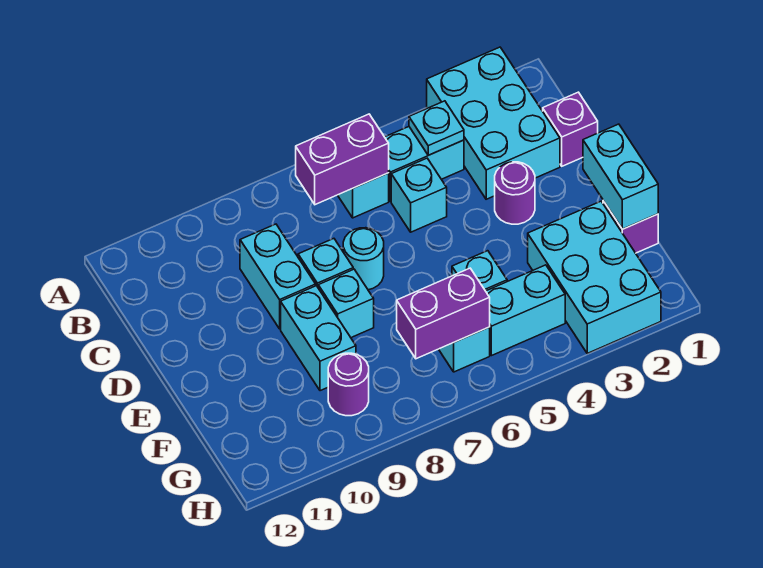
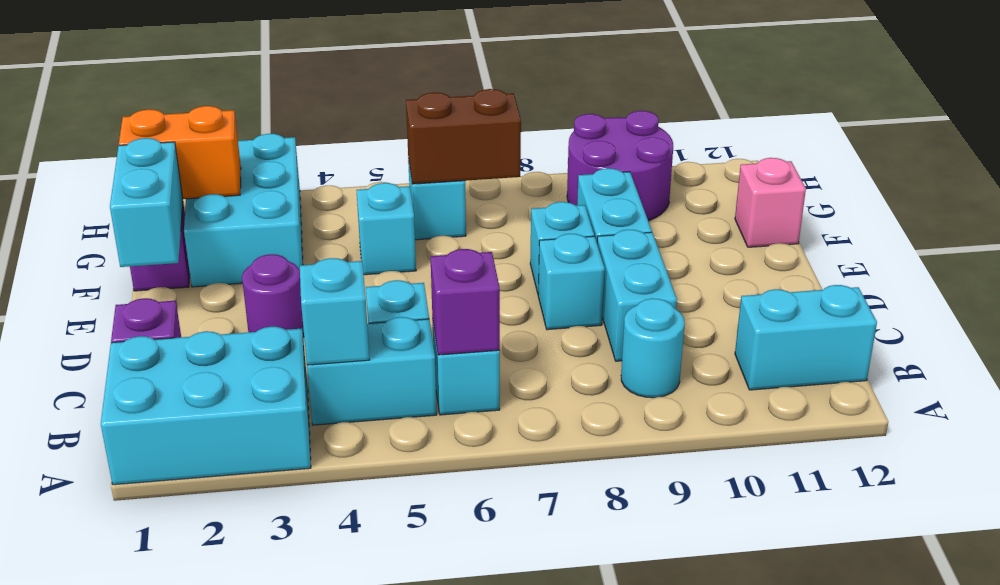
cyan brick A2:C3 level 1 -> cyan brick A1:B3 level 1
cyan plate B4 level 2 -> cyan brick B4 level 2
purple brick B6:B7 level 2 -> purple brick B6 level 2
cyan round brick D7 level 1 -> cyan round brick B9 level 1
none -> pink brick F12 level 1
none -> orange brick G1:G2 level 2
cyan brick G4:G5 level 1 -> cyan brick B11:B12 level 1
purple brick G6:G7 level 2 -> brown brick G6:G7 level 2
purple round brick G9 level 1 -> purple round brick G9:H10 level 1

